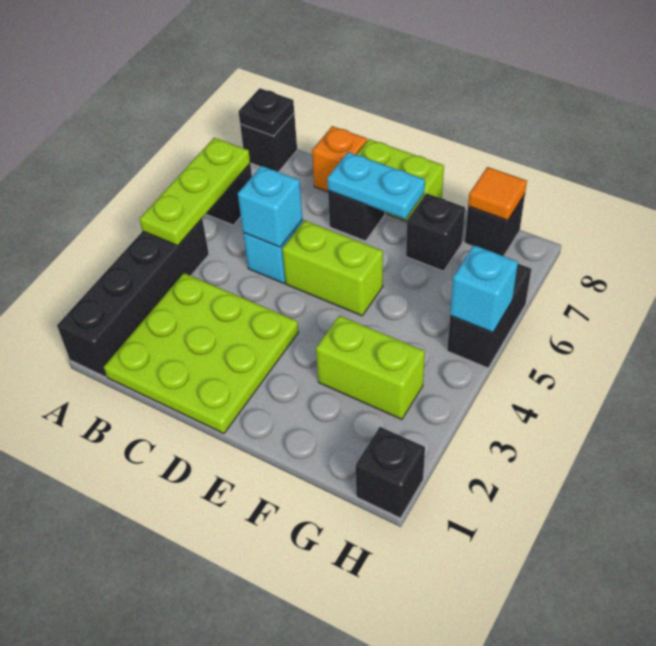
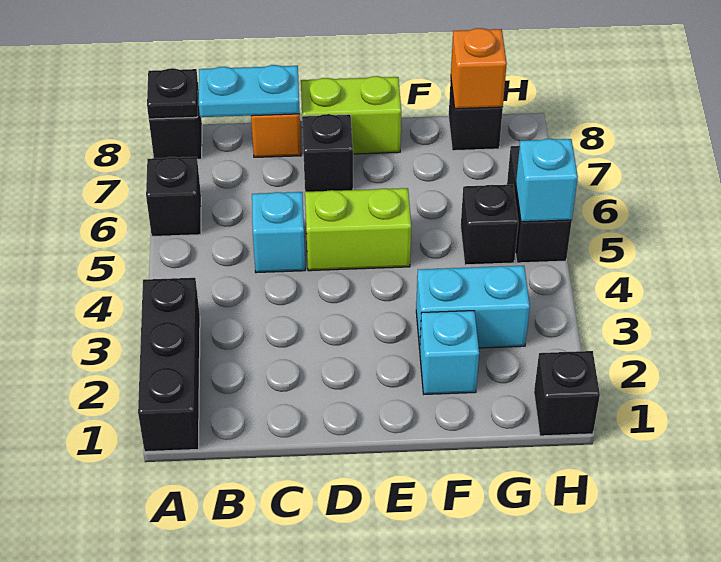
black brick A1:A4 level 1 -> black brick A1:A3 level 1
lime plate A4:A6 level 2 -> none
lime plate B1:D3 level 1 -> none
cyan brick C5 level 2 -> cyan brick F2 level 1
cyan plate D7:E7 level 2 -> cyan plate B8:C8 level 2
lime brick F3:G3 level 1 -> cyan brick F3:G3 level 1
black brick F7 level 1 -> black brick G5 level 1
orange tile G8 level 2 -> orange brick G8 level 2

